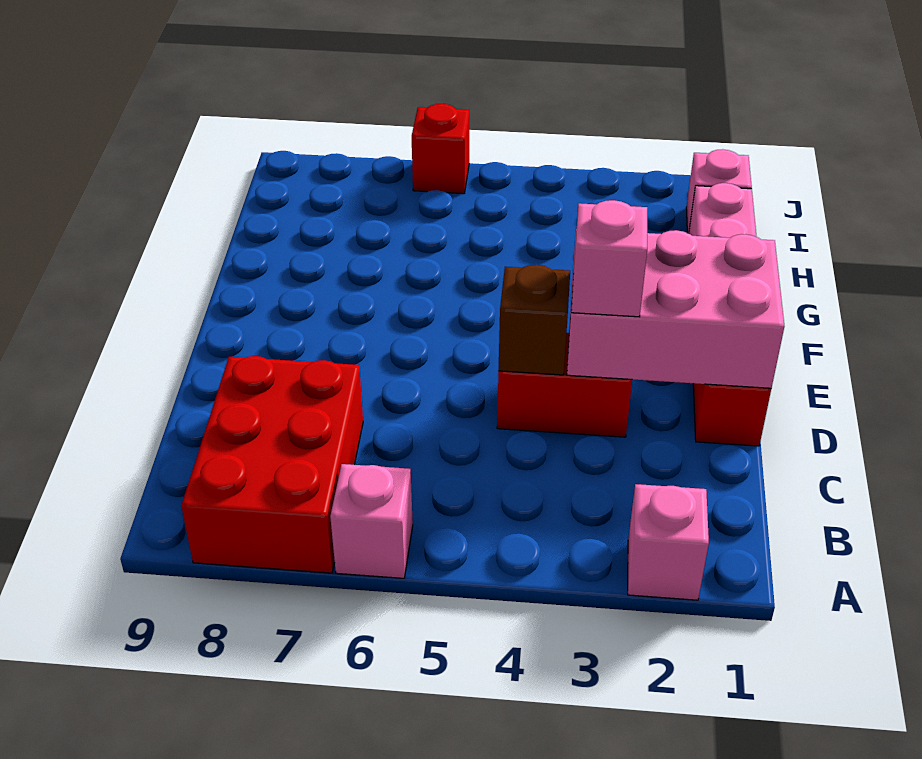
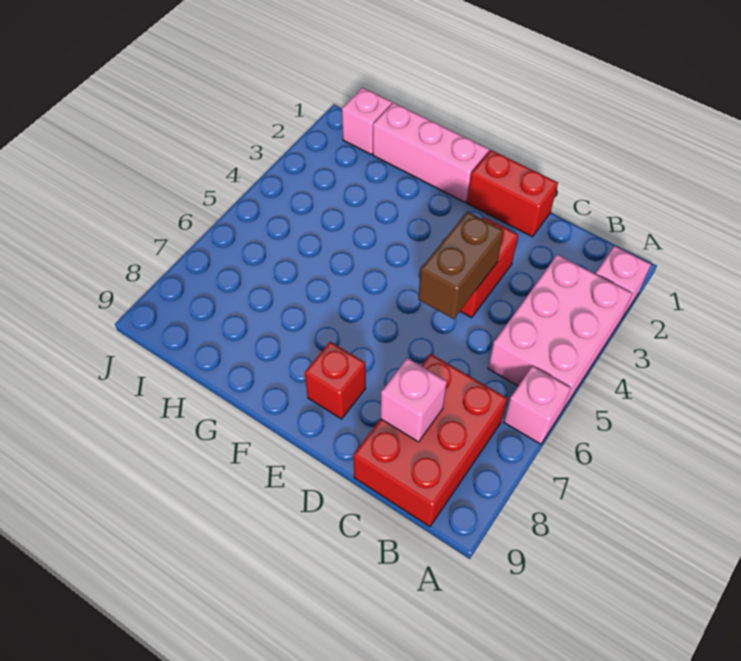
red brick A7:C8 level 1 -> red brick B7:C9 level 1
pink brick D1:E3 level 2 -> pink brick A3:B5 level 1
pink brick D3 level 3 -> pink brick C8 level 2
brown brick D4 level 2 -> brown brick D4:D5 level 2
red brick J6 level 1 -> red brick E8 level 1

